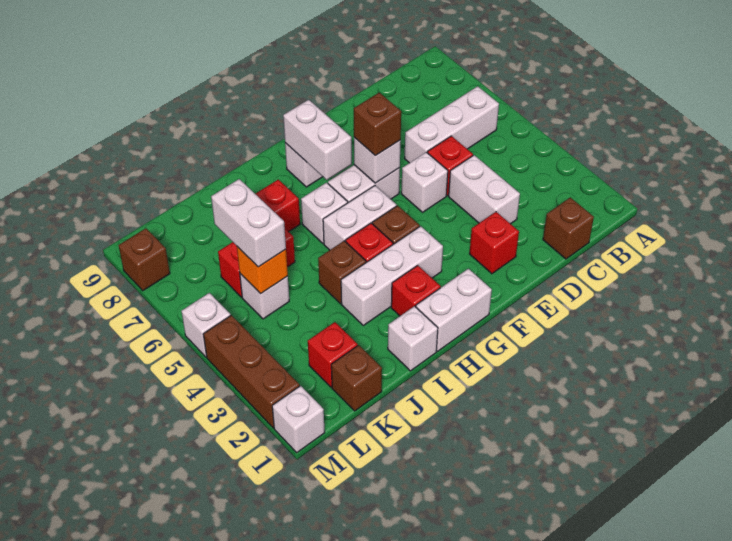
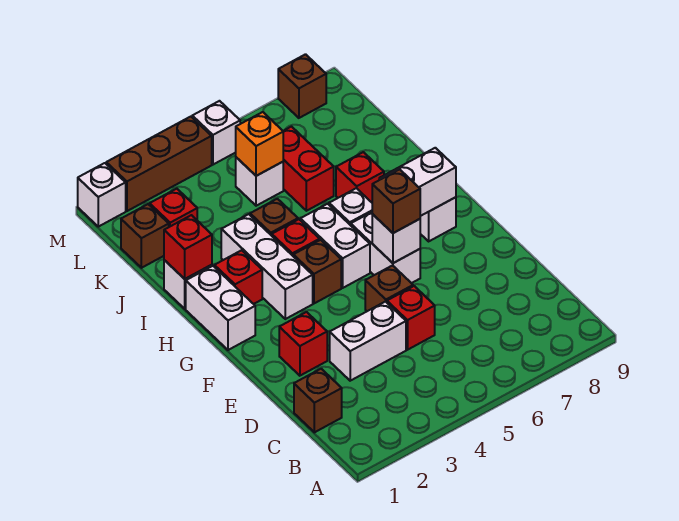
white brick B6:D6 level 1 -> none
white brick E5 level 1 -> brown brick E5 level 1
none -> red brick I1 level 2
white brick K5:K6 level 3 -> none

